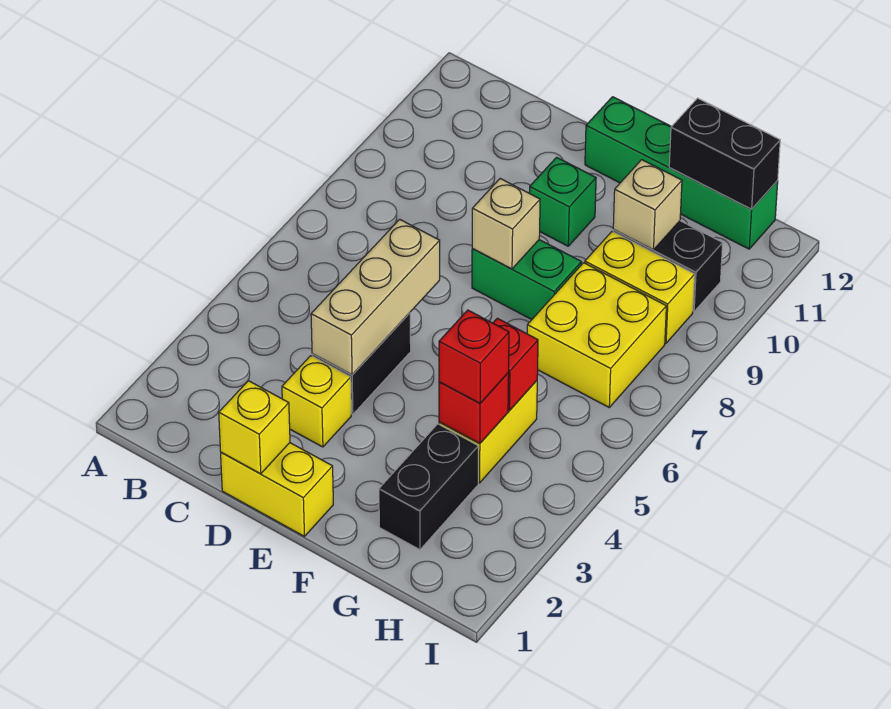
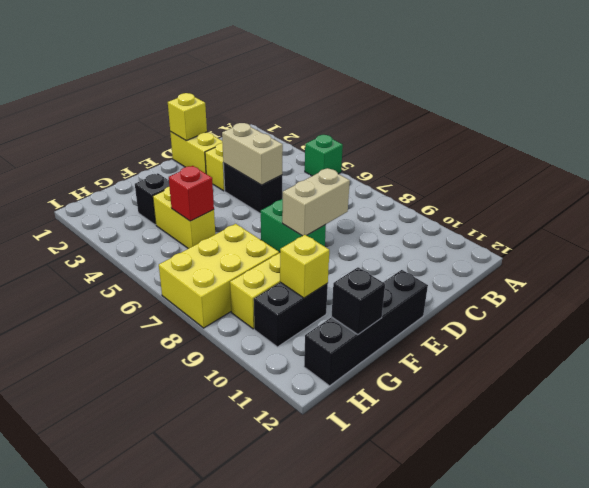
yellow brick D1:E1 level 1 -> yellow brick D1:D2 level 1
tan brick D4:D6 level 2 -> tan brick D4:D5 level 2
green brick E8:F8 level 1 -> green brick E7:E8 level 1
tan brick E8 level 2 -> tan brick D8:E8 level 2
green brick E10 level 1 -> green brick A5 level 1
green brick E12:H12 level 1 -> black brick E12:H12 level 1
black brick G2:G3 level 1 -> black brick G3 level 1
red brick G4 level 2 -> none
red brick G4 level 3 -> none
yellow brick G7:H8 level 1 -> yellow brick G7:I8 level 1
tan brick G10 level 2 -> yellow brick G10 level 2
black brick G12:H12 level 2 -> black brick G12 level 2

